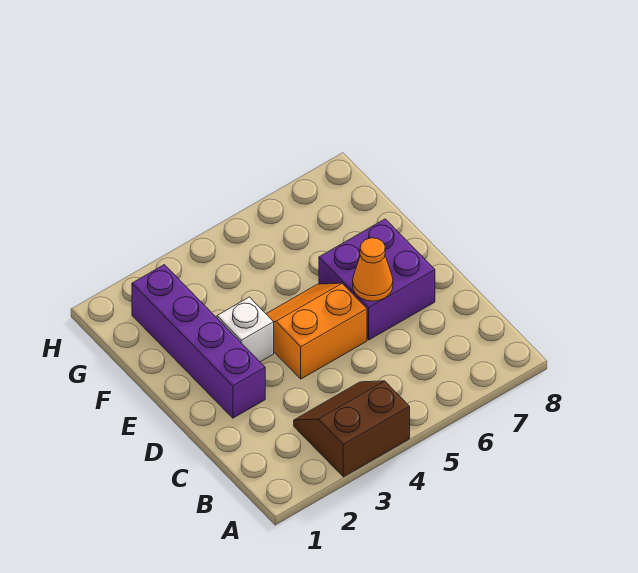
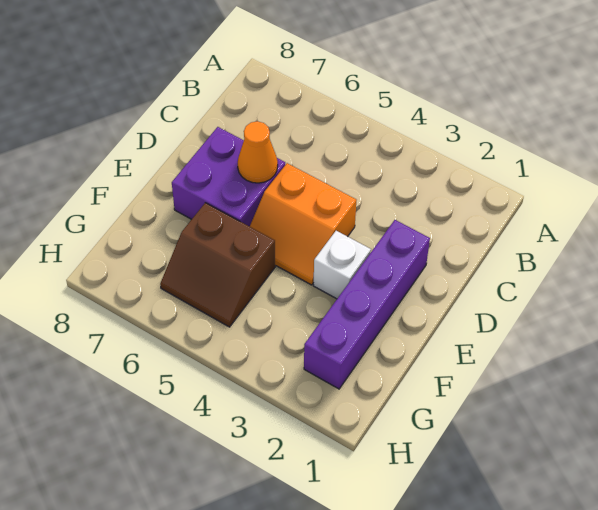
brown slope A3:B4 level 1 top A -> brown slope F5:G6 level 1 top F

